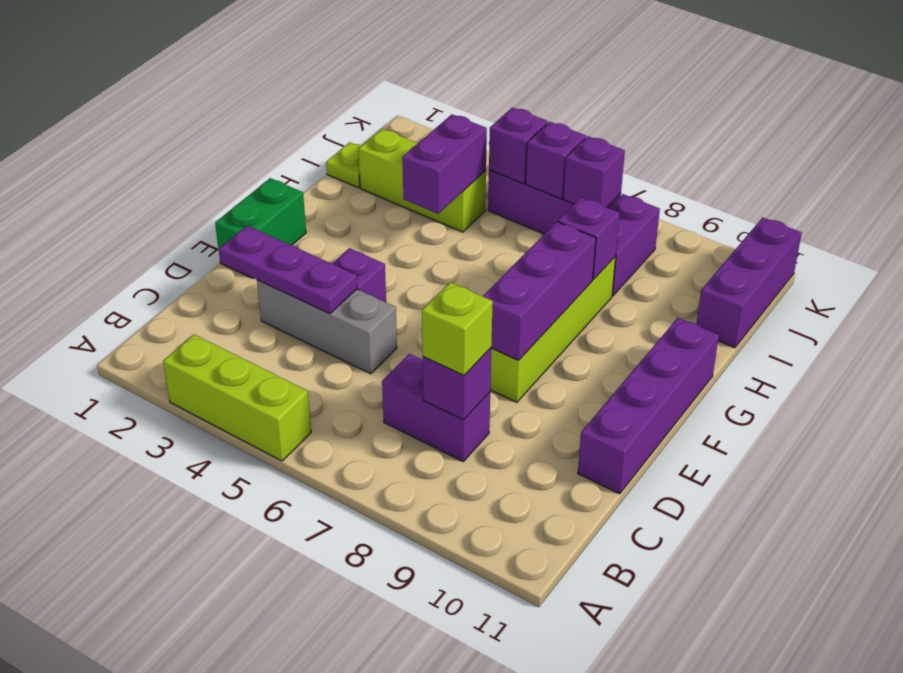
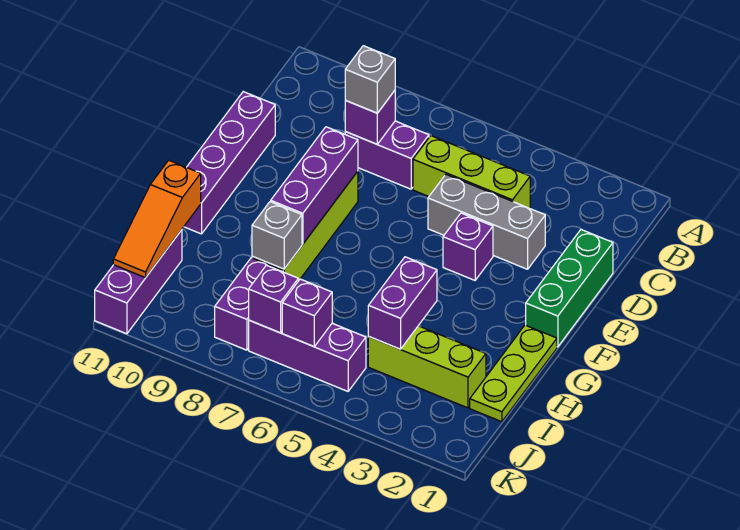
lime brick A3:A5 level 1 -> lime brick C4:C6 level 1
lime brick C8 level 3 -> grey brick C8 level 3
purple plate D2:D4 level 2 -> none
green brick E1:F1 level 1 -> green brick D1:F1 level 1
purple brick H8 level 2 -> grey brick H8 level 2
none -> orange slope H11:J11 level 2 top H
lime plate I1 level 1 -> lime plate G1:I1 level 1
purple brick J5 level 2 -> none

